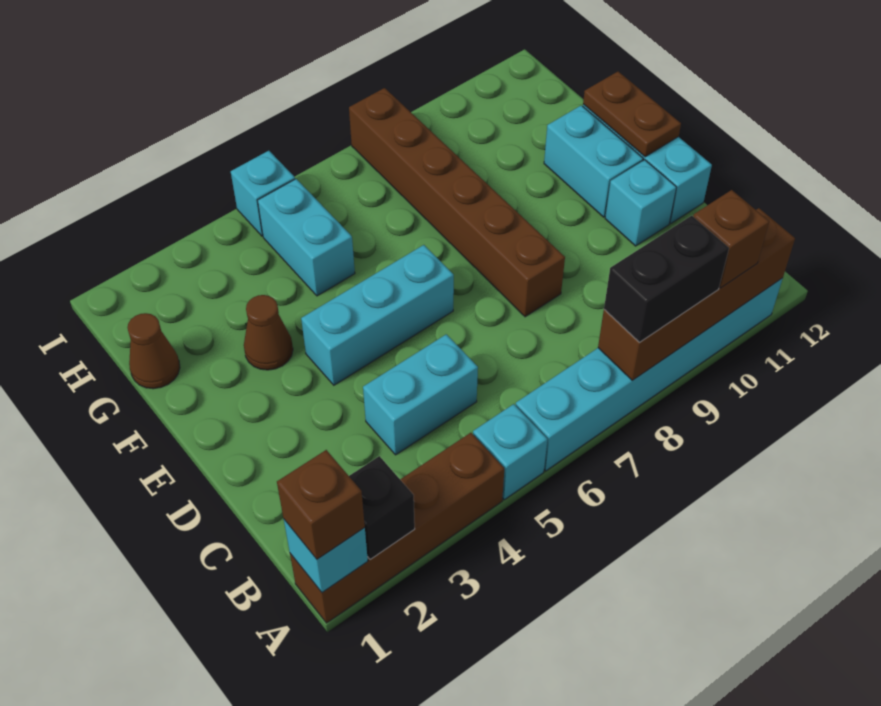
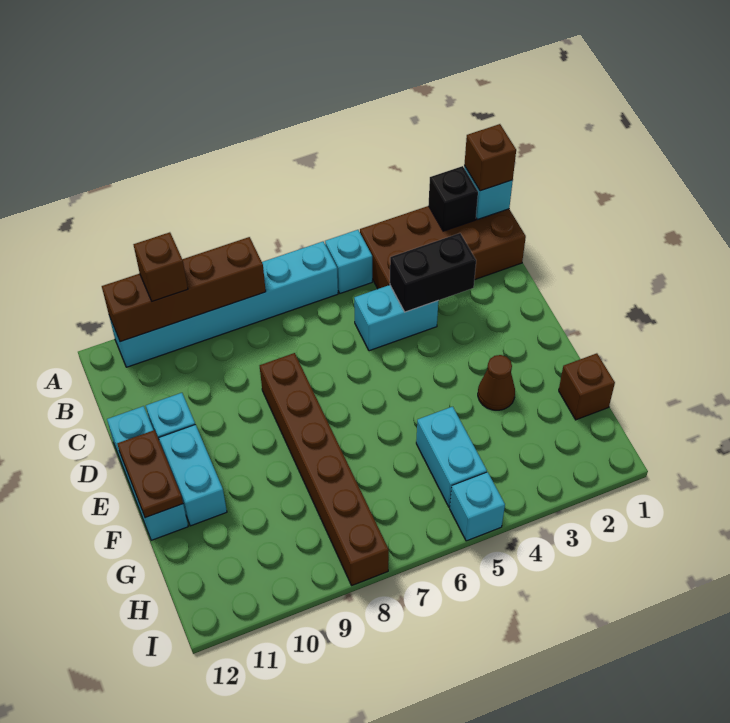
brown brick A1:A4 level 1 -> brown brick A1:B4 level 1
black brick A8:A9 level 3 -> black brick C3:C4 level 2
cyan brick E4:E6 level 1 -> none
brown cone G1 level 1 -> brown brick G1 level 1

